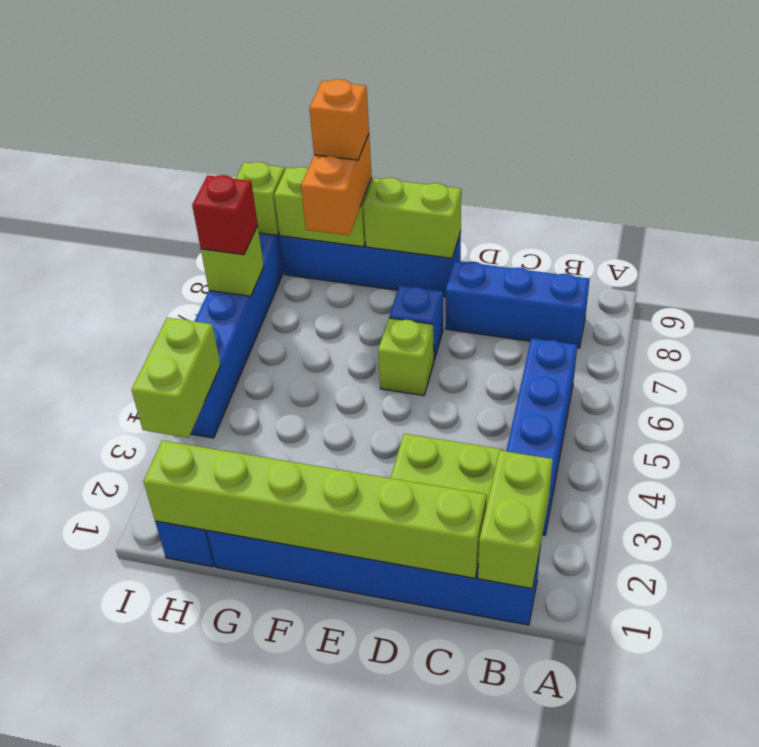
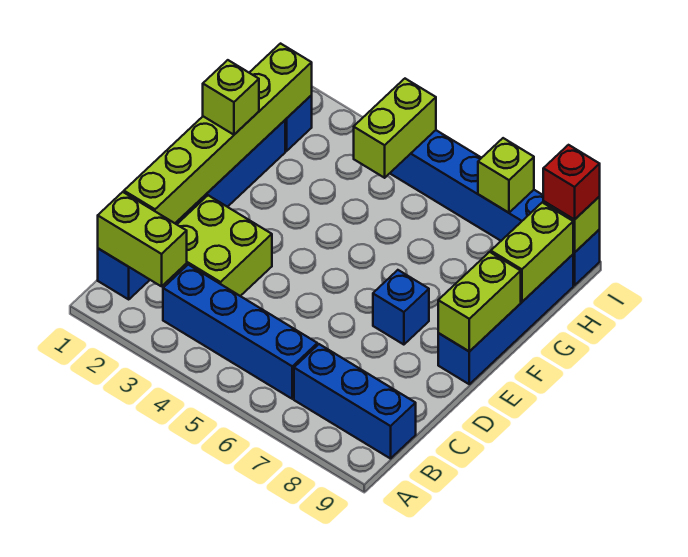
blue brick B8:D8 level 1 -> blue brick B7:B9 level 1
lime brick E6 level 1 -> lime brick F1 level 3
orange brick G8:G9 level 3 -> none
orange brick G9 level 4 -> none
lime brick I3:I4 level 2 -> lime brick H4:I4 level 2
red brick I7 level 3 -> red brick I9 level 3

